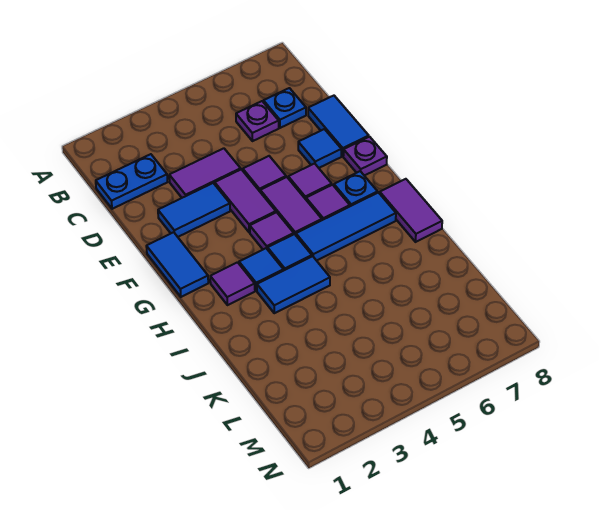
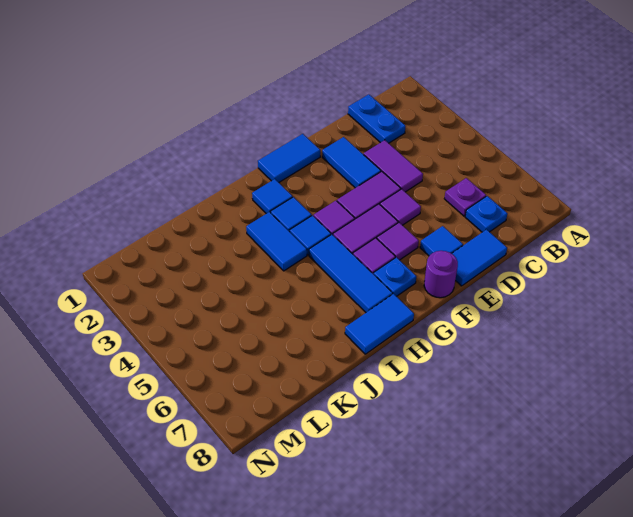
purple plate F8 level 1 -> purple round brick F8 level 1
purple tile H2 level 1 -> blue tile H2 level 1
purple tile H8:I8 level 1 -> blue tile H8:I8 level 1

